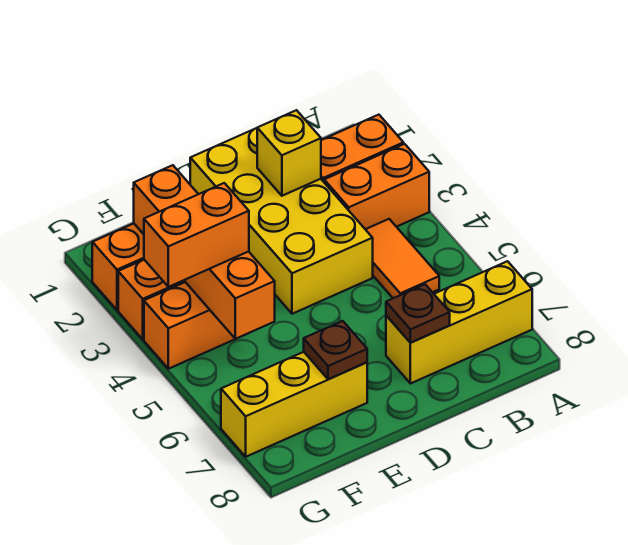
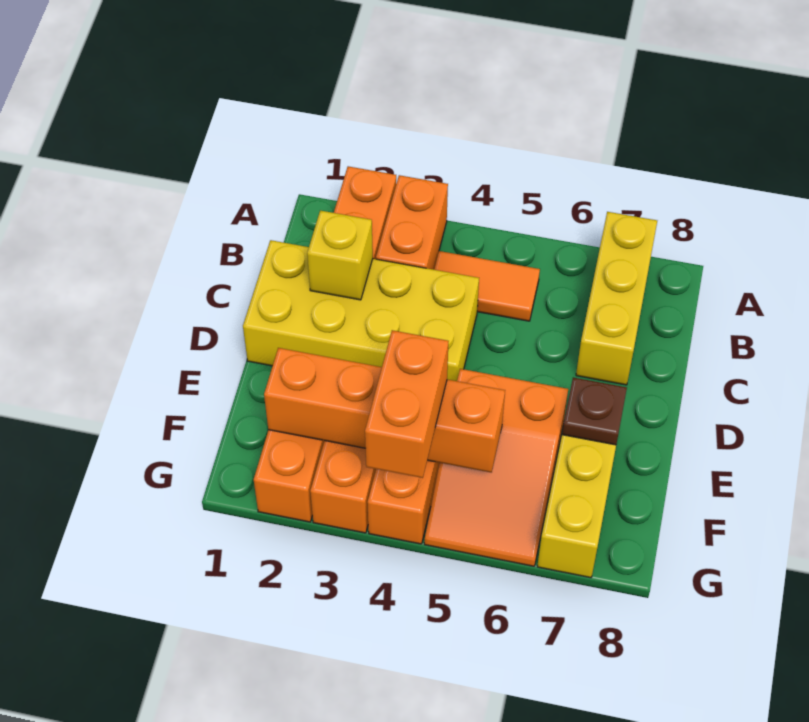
brown plate C7 level 2 -> none
none -> orange slope E5:G6 level 1 top E

